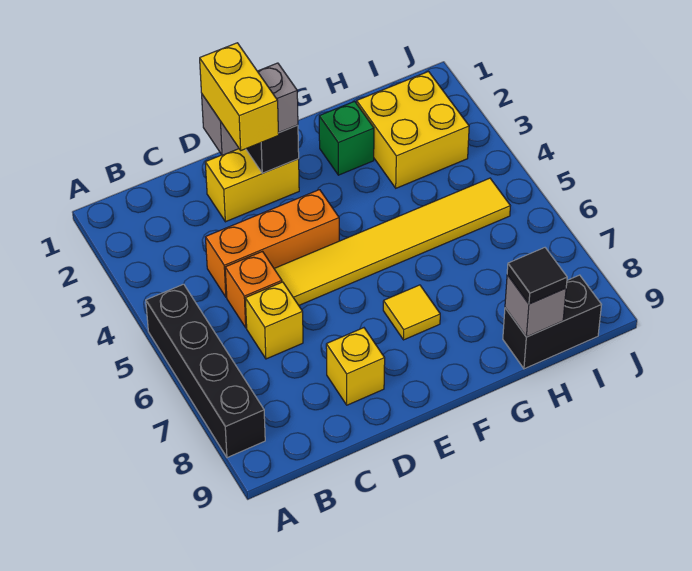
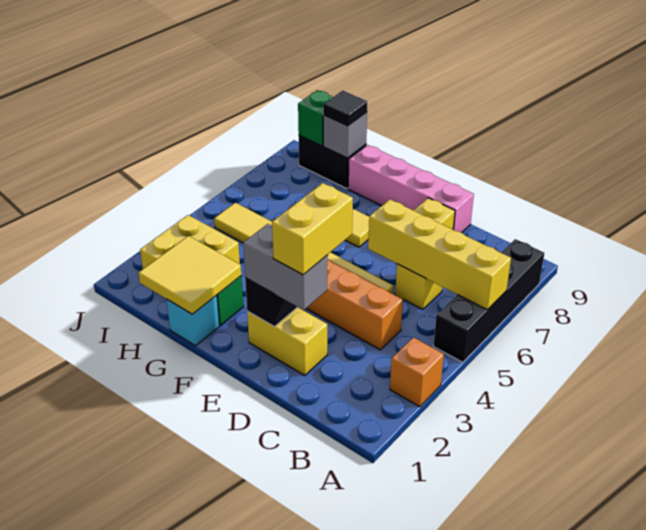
none -> yellow brick A6:D6 level 2
orange brick C5 level 1 -> orange brick A3 level 1
none -> pink brick D9:G9 level 1
none -> cyan brick G1 level 1
none -> yellow tile G1:H2 level 2
none -> green brick I9 level 2

